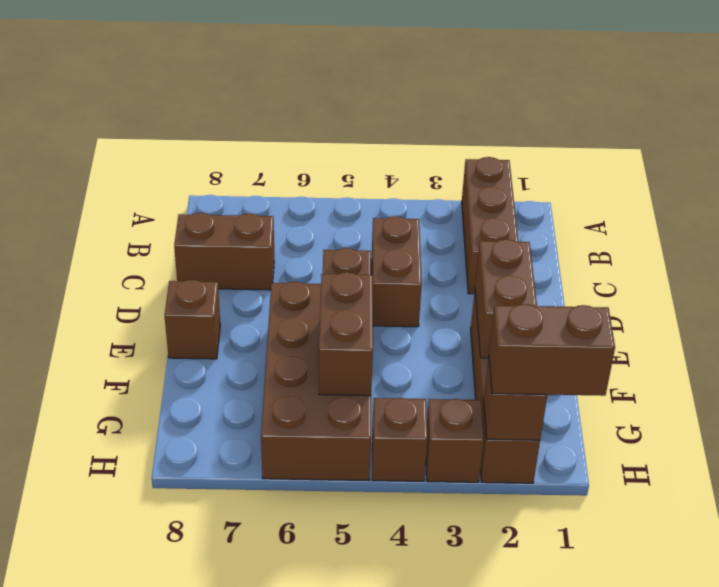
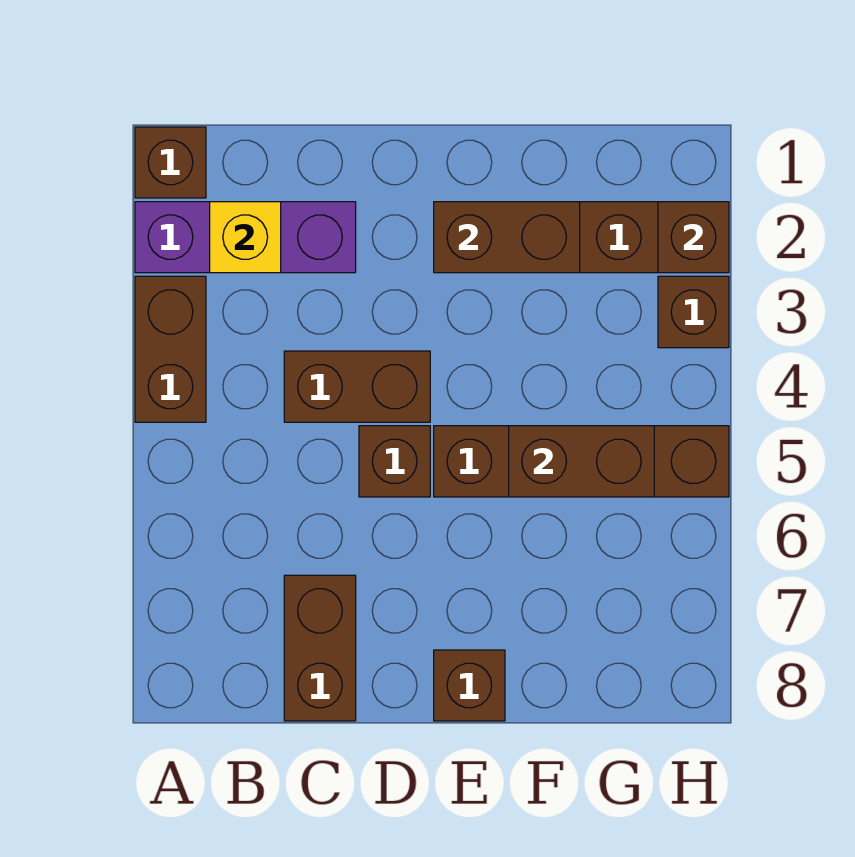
brown brick A2:C2 level 1 -> purple brick A2:C2 level 1
none -> yellow brick B2 level 2
brown brick E5:H6 level 1 -> brown brick E5:H5 level 1
brown brick H1:H2 level 3 -> brown brick A3:A4 level 1
brown brick H4 level 1 -> brown brick A1 level 1

